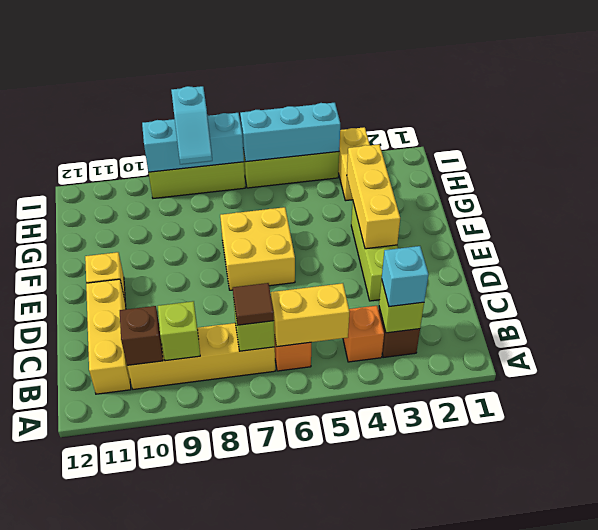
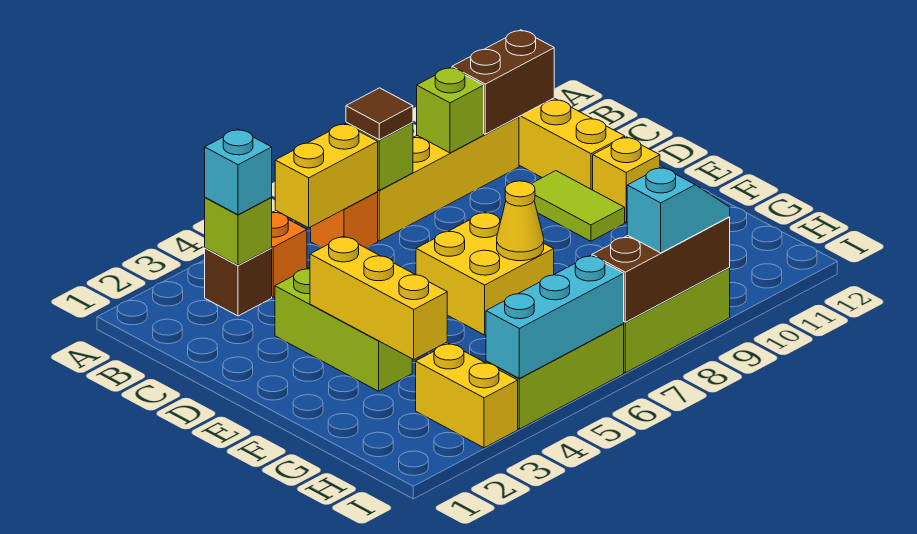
brown brick B10 level 2 -> brown brick B10:B11 level 2
none -> lime tile D10:E10 level 1
none -> yellow cone F7 level 2
cyan slope H8:I8 level 3 top I -> cyan slope I8:I9 level 3 top 8
cyan brick I7:I9 level 2 -> brown brick I7:I9 level 2

